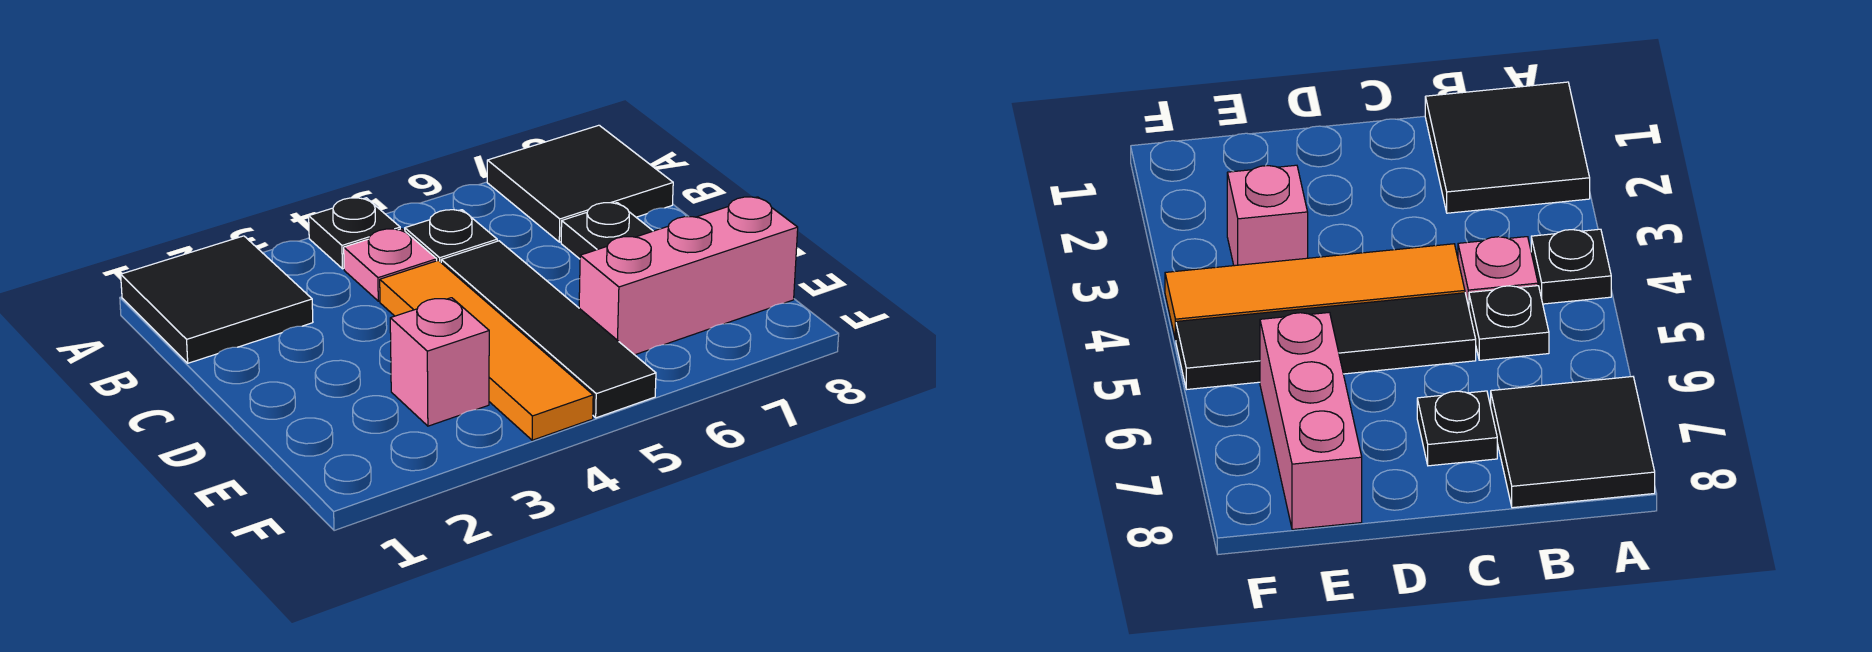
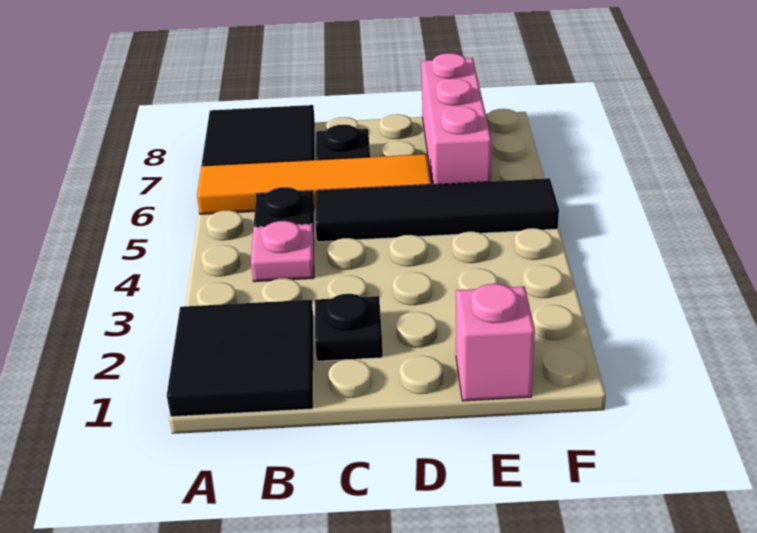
black plate A4 level 1 -> black plate C2 level 1
orange tile C4:F4 level 1 -> orange tile A6:D6 level 1
pink brick E3 level 1 -> pink brick E1 level 1

